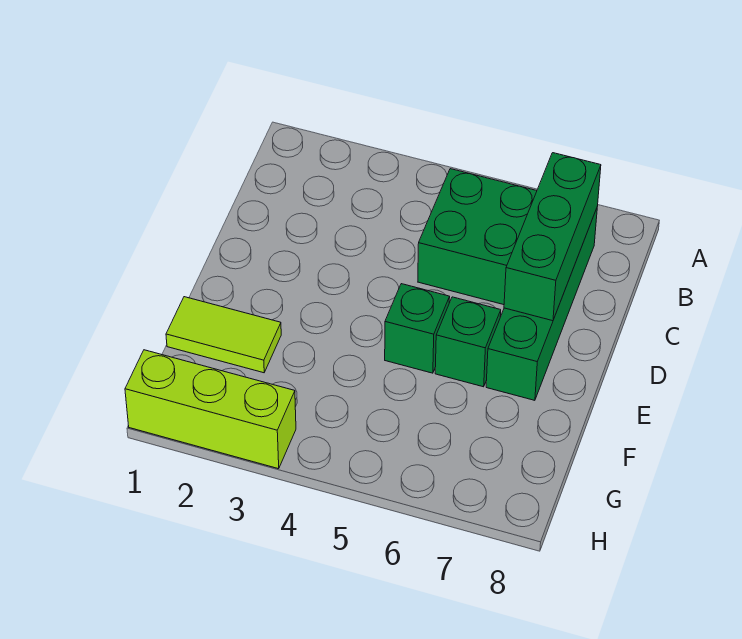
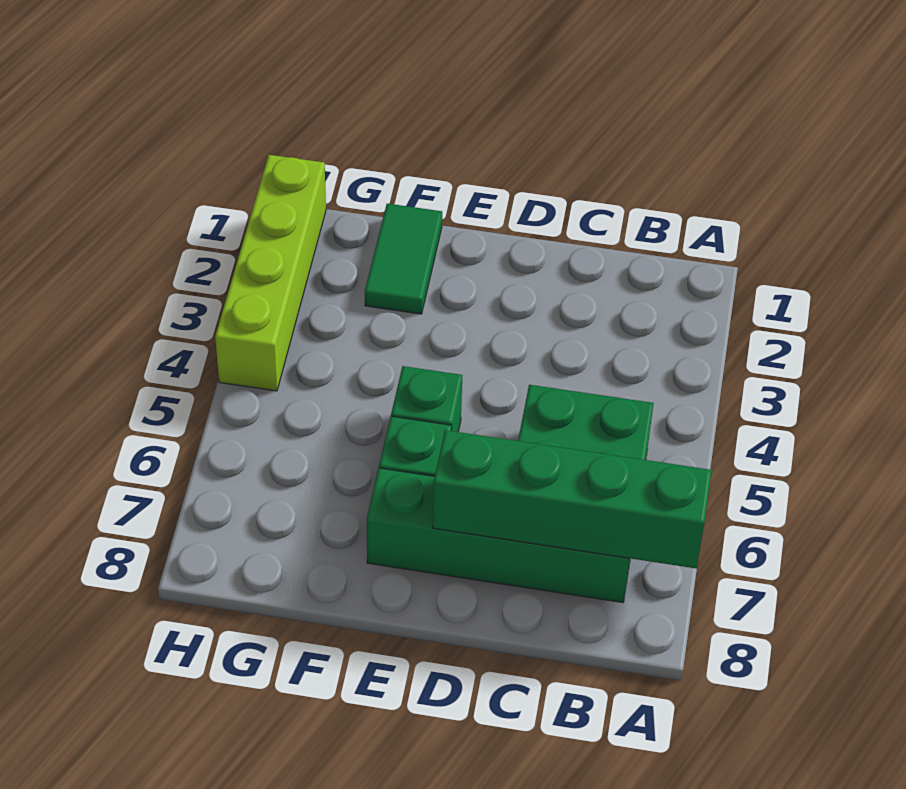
green brick B7:D7 level 2 -> green brick A7:D7 level 2
lime tile F1:F2 level 1 -> green tile F1:F2 level 1
lime brick H1:H3 level 1 -> lime brick H1:H4 level 1

